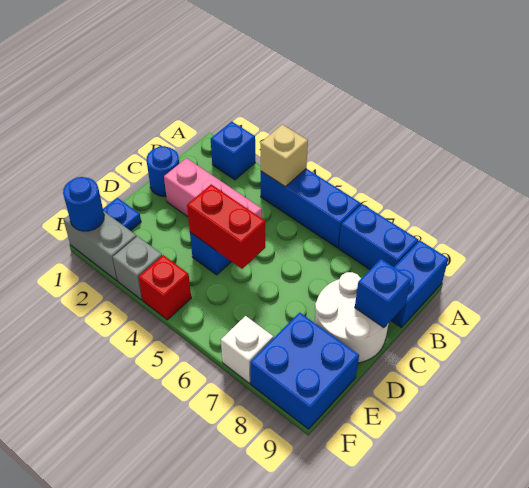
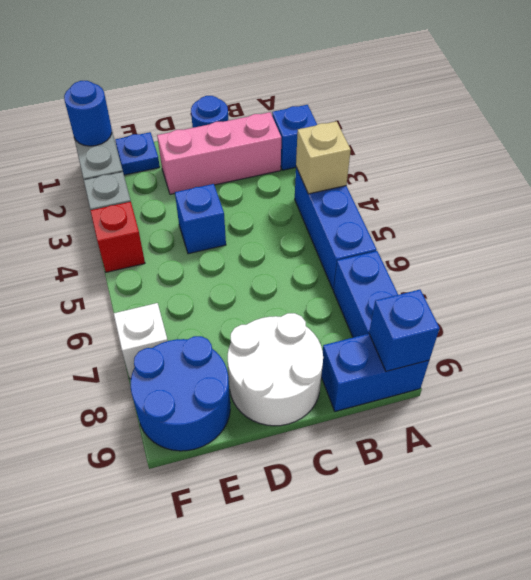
pink brick C2:C4 level 1 -> pink brick B2:D2 level 1
blue brick C9 level 2 -> blue brick A9 level 2
red brick D4:D5 level 2 -> none
blue brick E8:F9 level 1 -> blue round brick E8:F9 level 1

